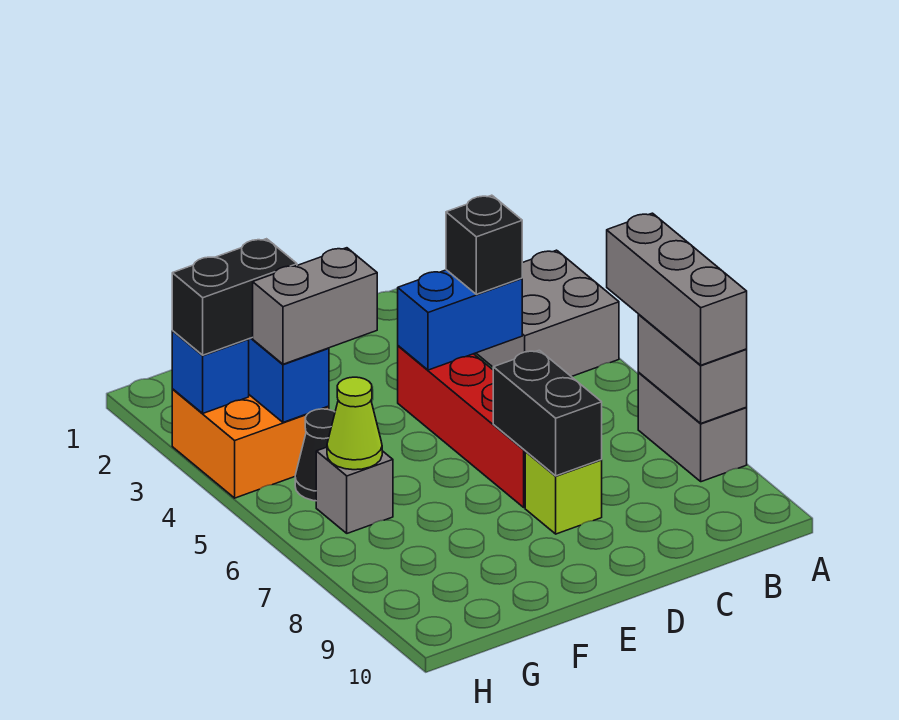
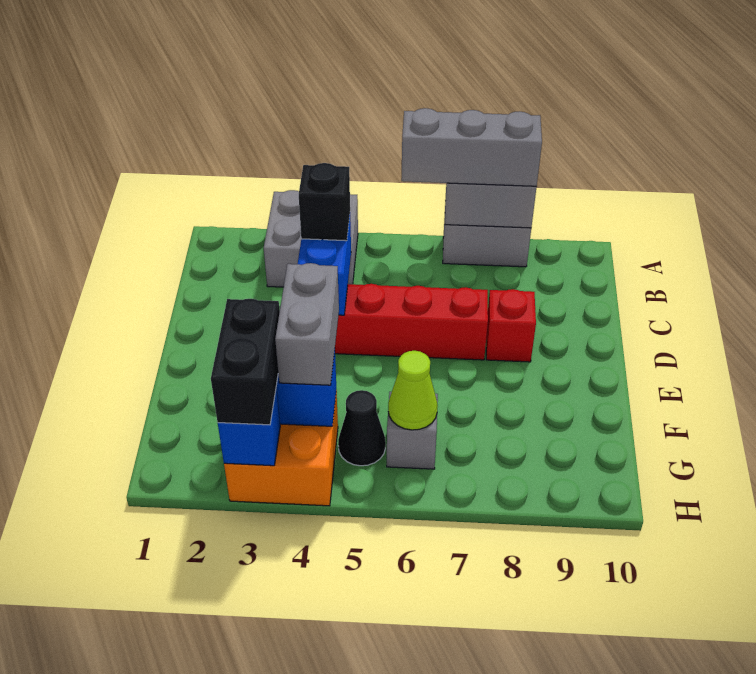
black brick D7:D8 level 2 -> none
lime brick D8 level 1 -> red brick D8 level 1

